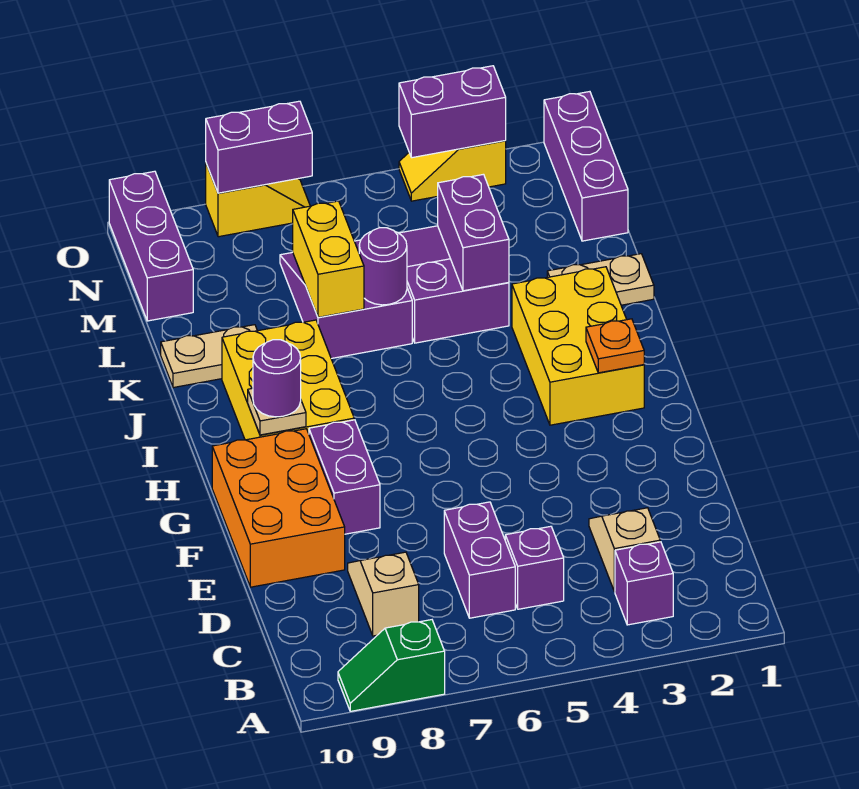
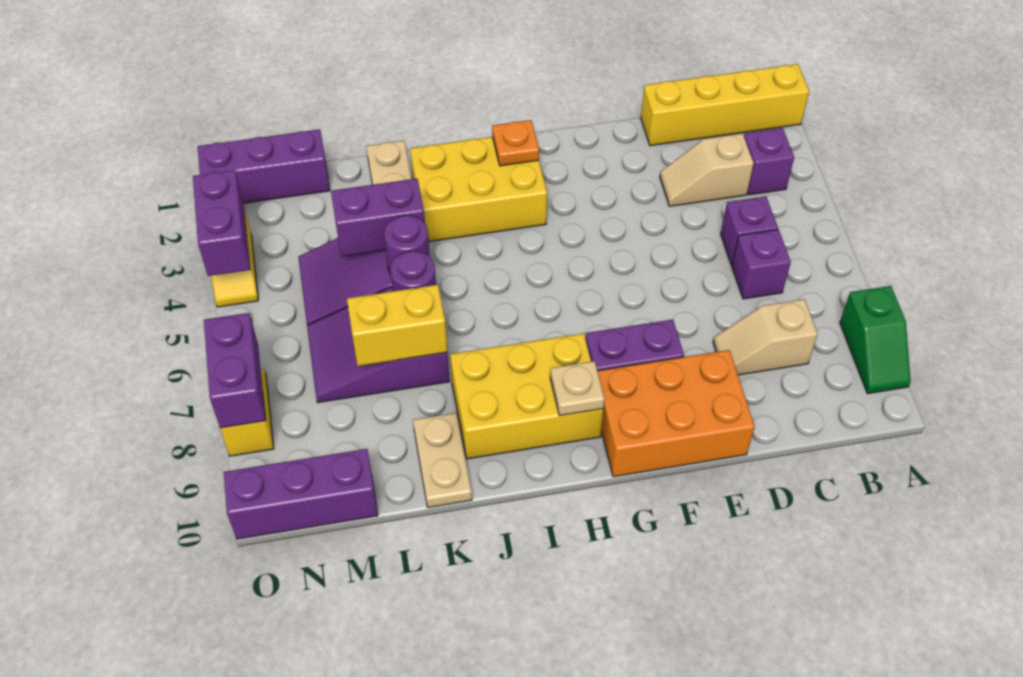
none -> yellow brick A1:D1 level 1
purple brick C6:D6 level 1 -> purple brick C6 level 1
purple round brick H9 level 3 -> purple round brick K5 level 2

